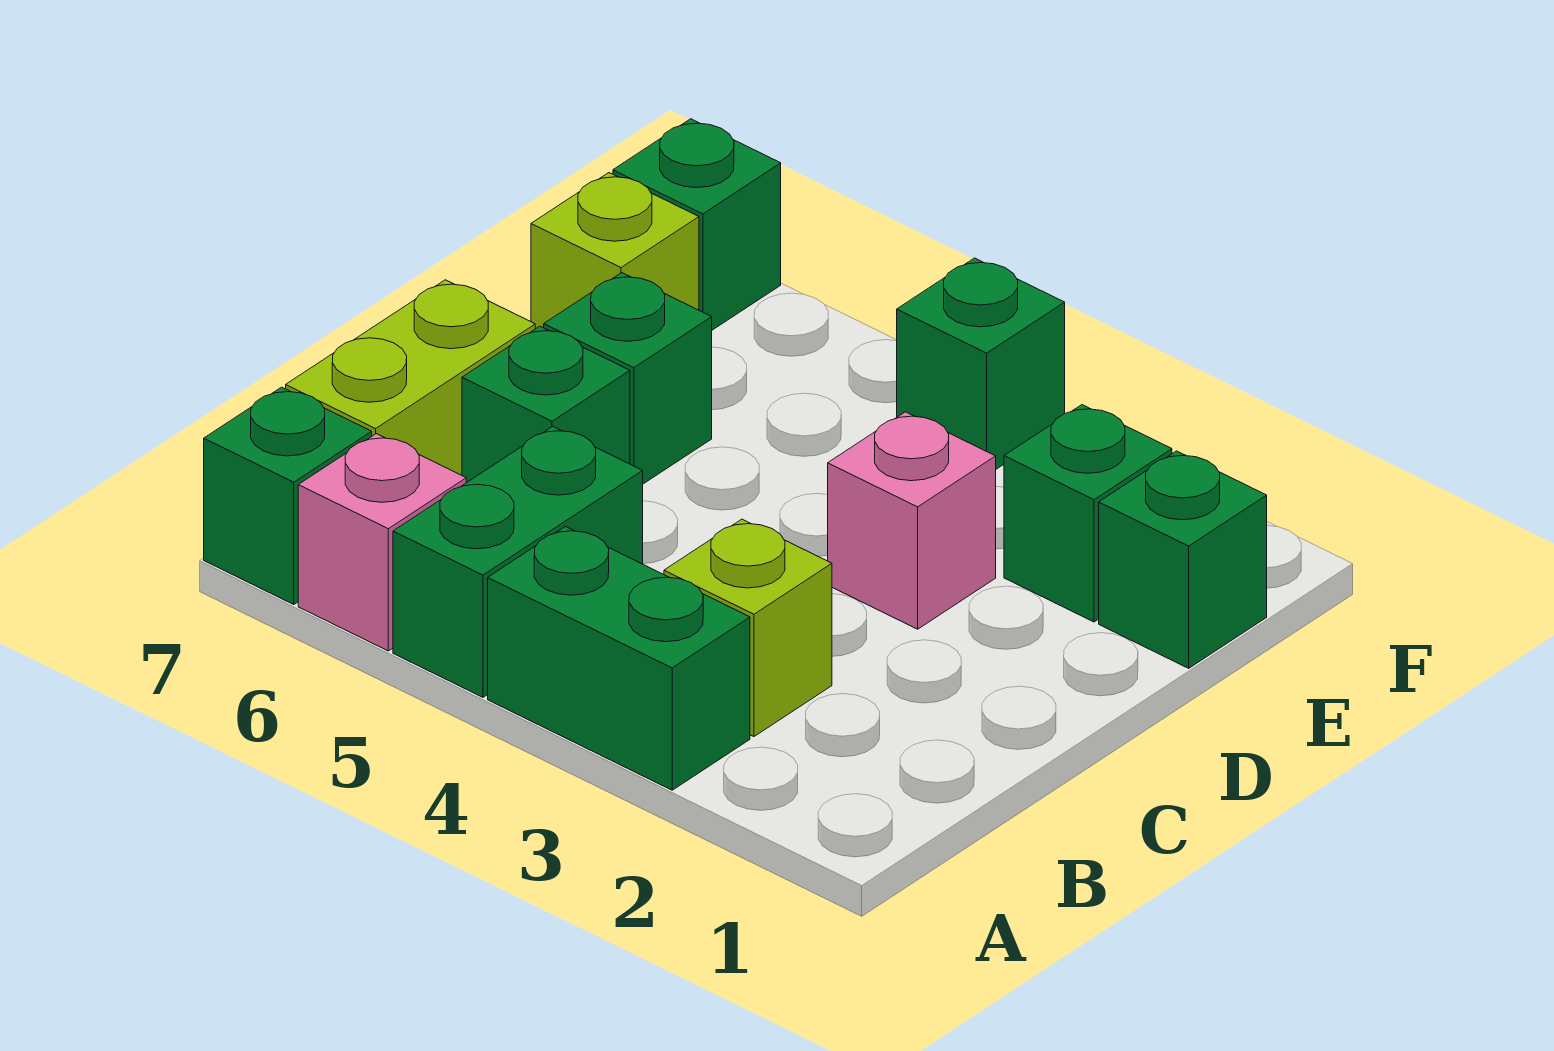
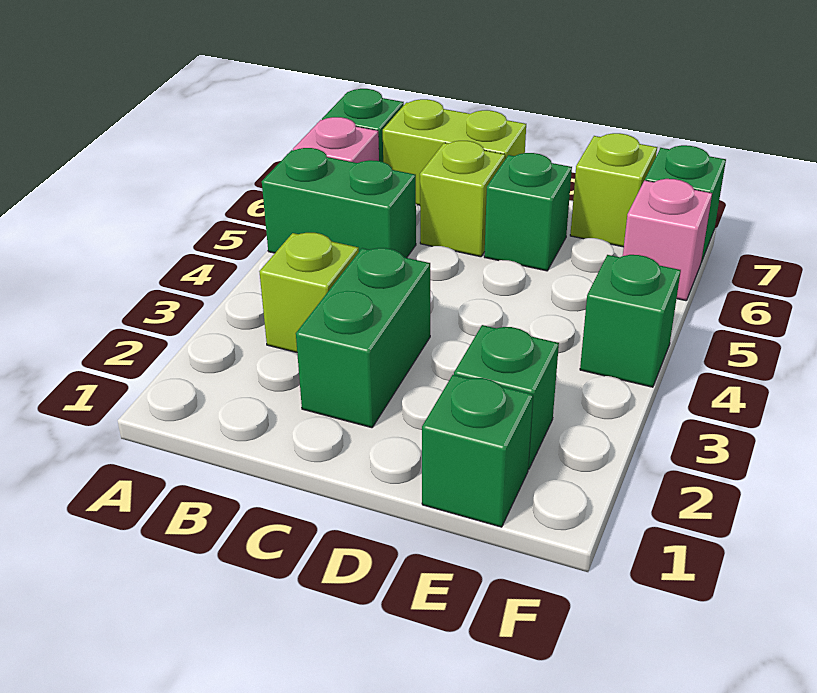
green brick A3:A4 level 1 -> green brick C2:C3 level 1
green brick C6 level 1 -> lime brick C6 level 1
pink brick D3 level 1 -> pink brick F6 level 1

